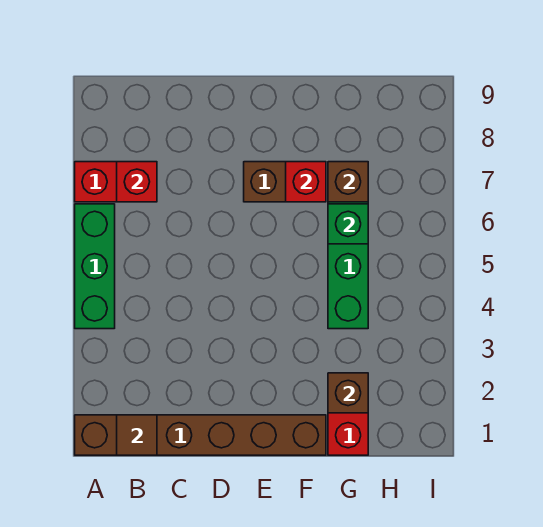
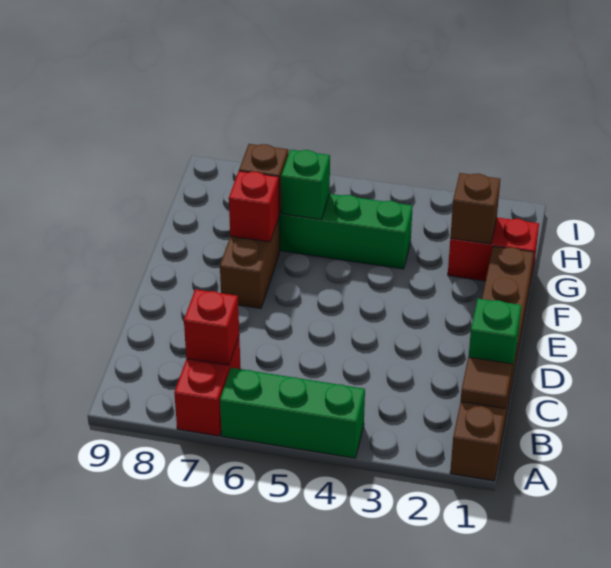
none -> green brick C1 level 2

